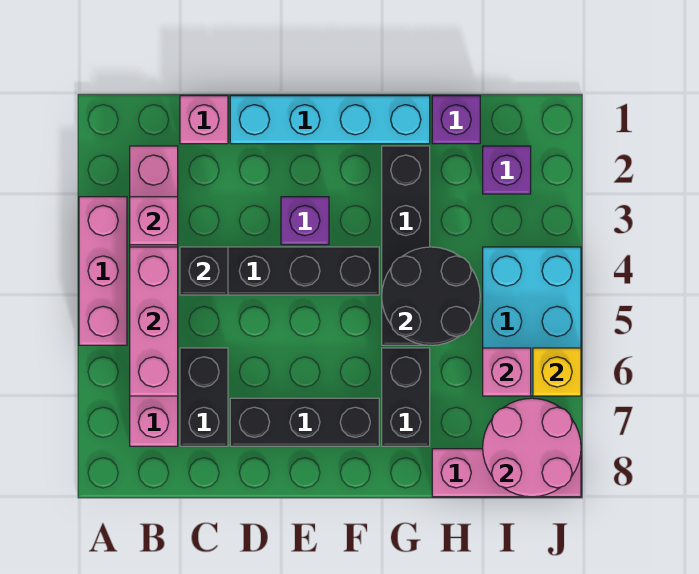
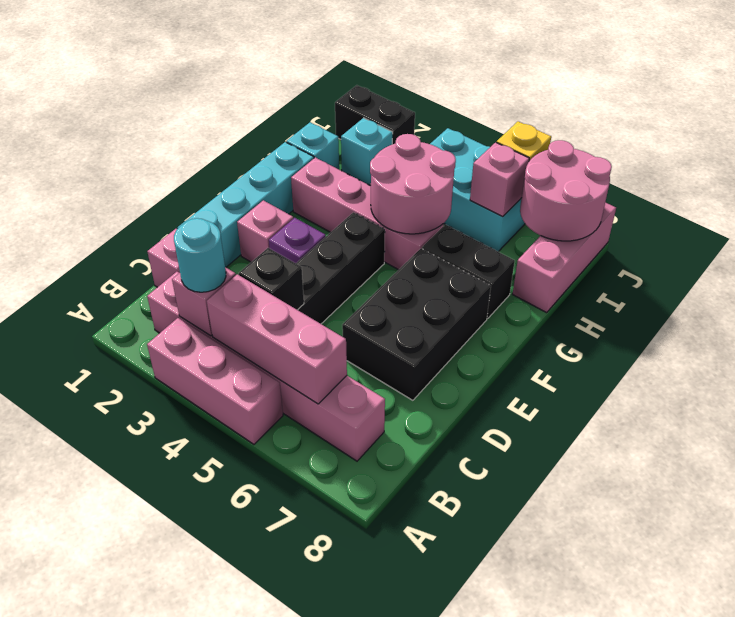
none -> cyan round brick B3 level 3
black brick C6:C7 level 1 -> black brick J1:J2 level 1
black brick D7:F7 level 1 -> black brick D6:F7 level 1
none -> pink brick E2 level 1
black brick G2:G5 level 1 -> pink brick G2:G5 level 1
black round brick G4:H5 level 2 -> pink round brick G4:H5 level 2
purple brick H1 level 1 -> cyan brick H1 level 1
purple brick I2 level 1 -> cyan brick I2 level 1

